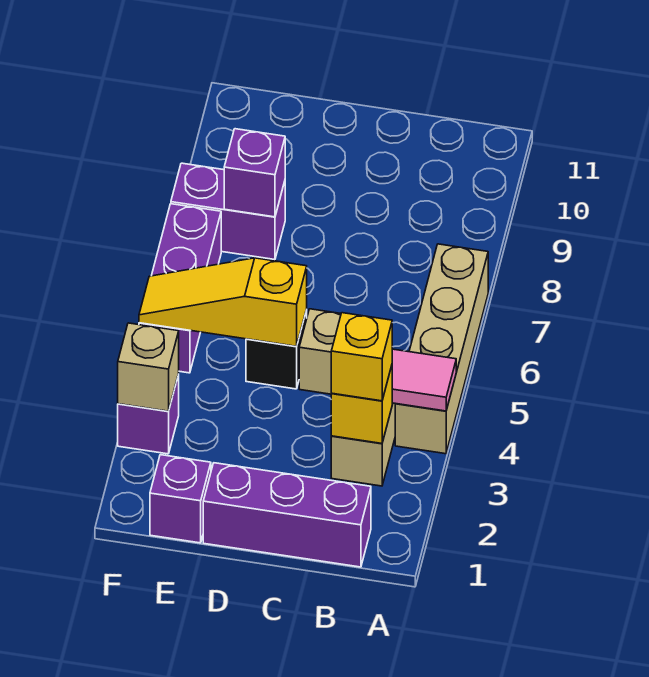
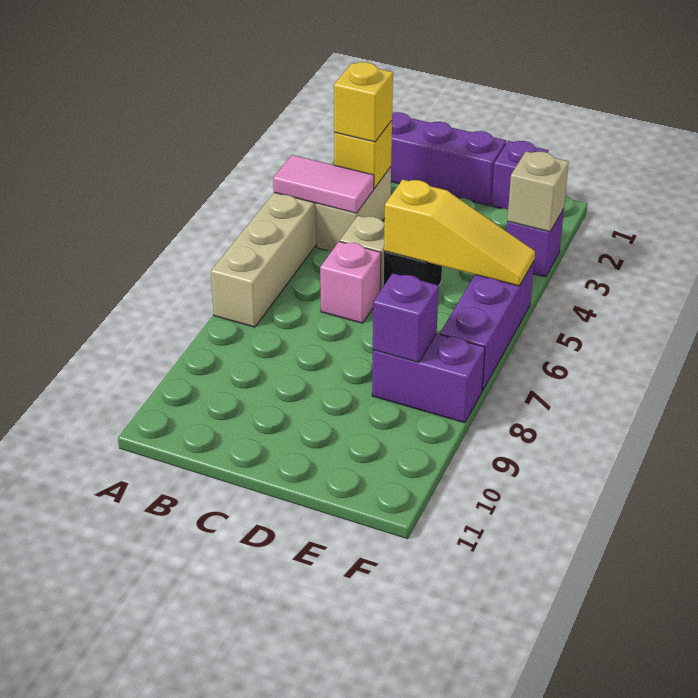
none -> pink brick C6 level 1

